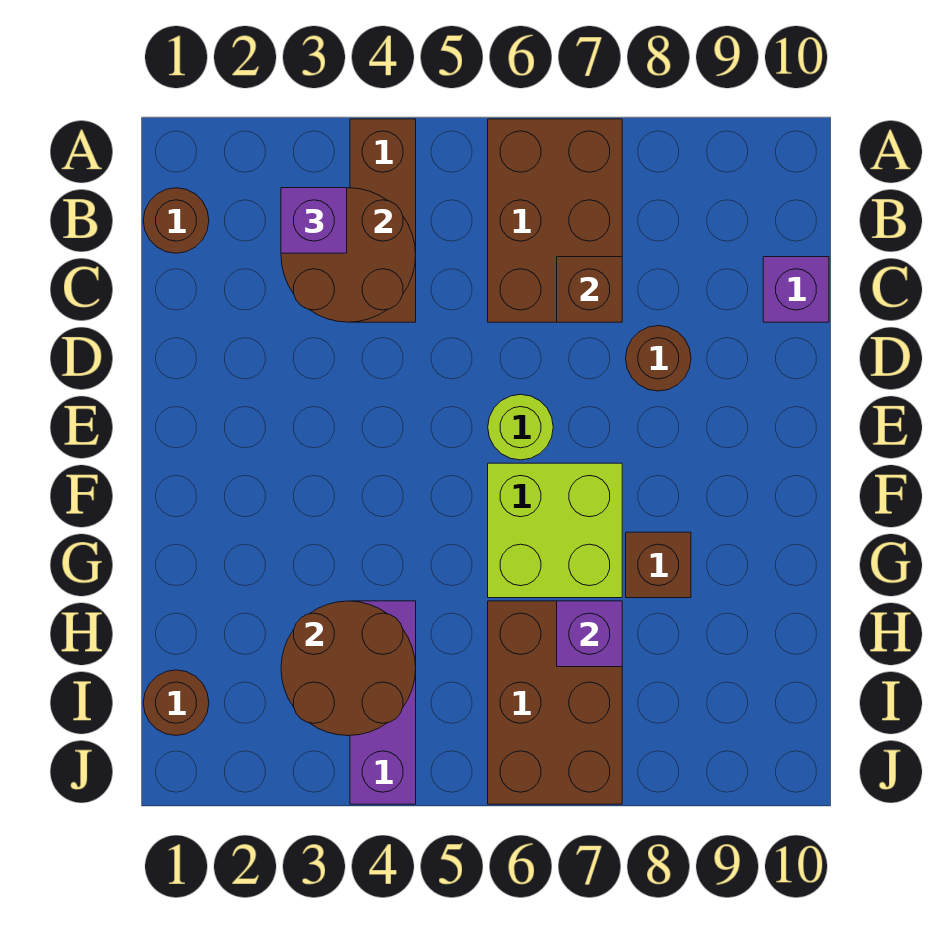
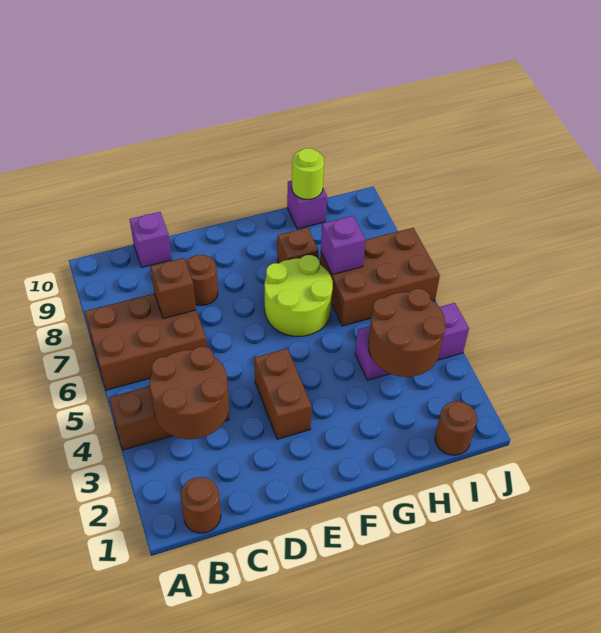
purple brick B3 level 3 -> purple brick H10 level 1
none -> brown brick E3:E4 level 1
lime round brick E6 level 1 -> lime round brick H10 level 2
lime brick F6:G7 level 1 -> lime round brick F6:G7 level 1

